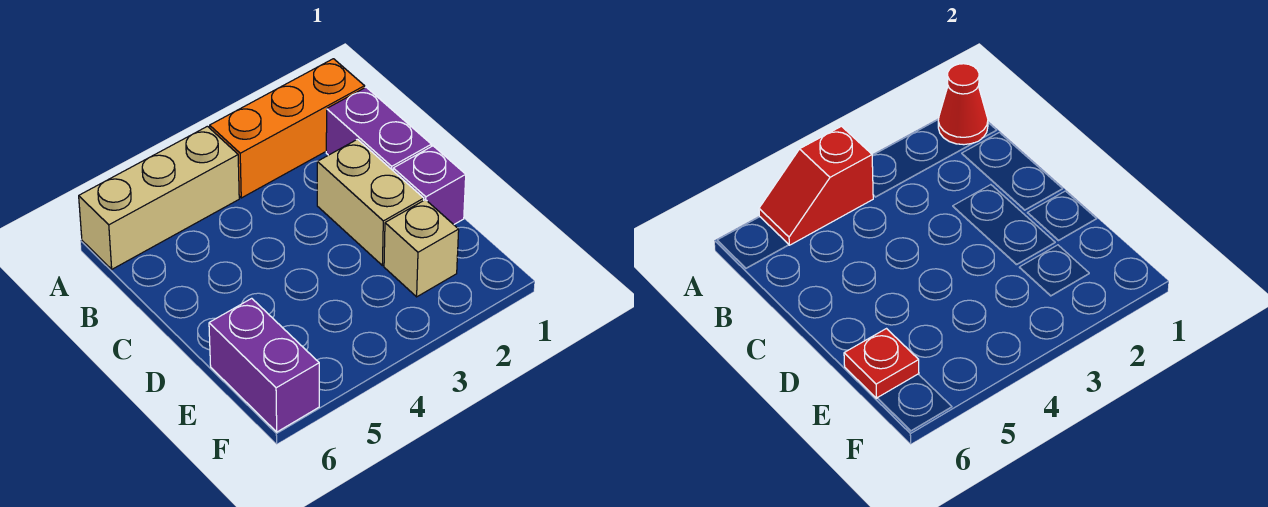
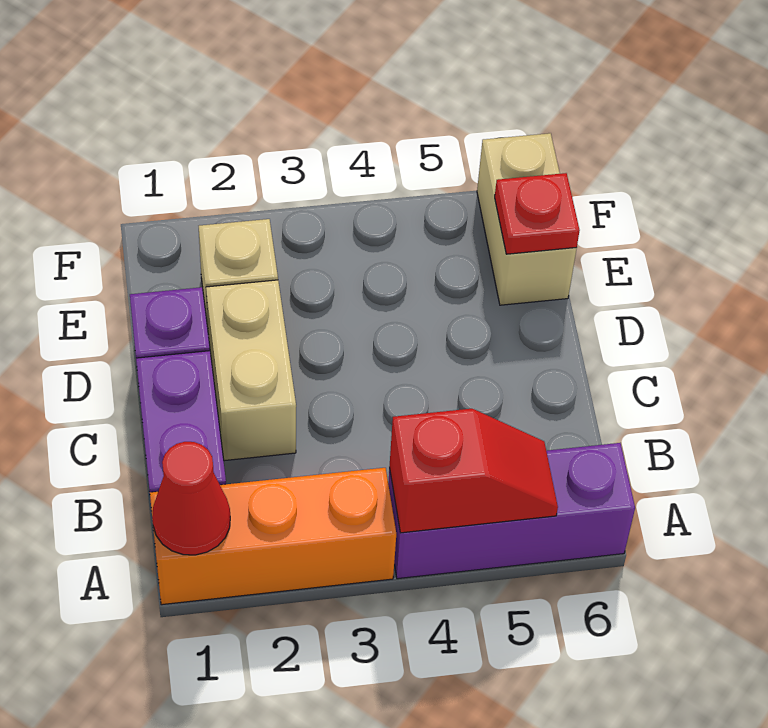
tan brick A4:A6 level 1 -> purple brick A4:A6 level 1
purple brick E6:F6 level 1 -> tan brick E6:F6 level 1

